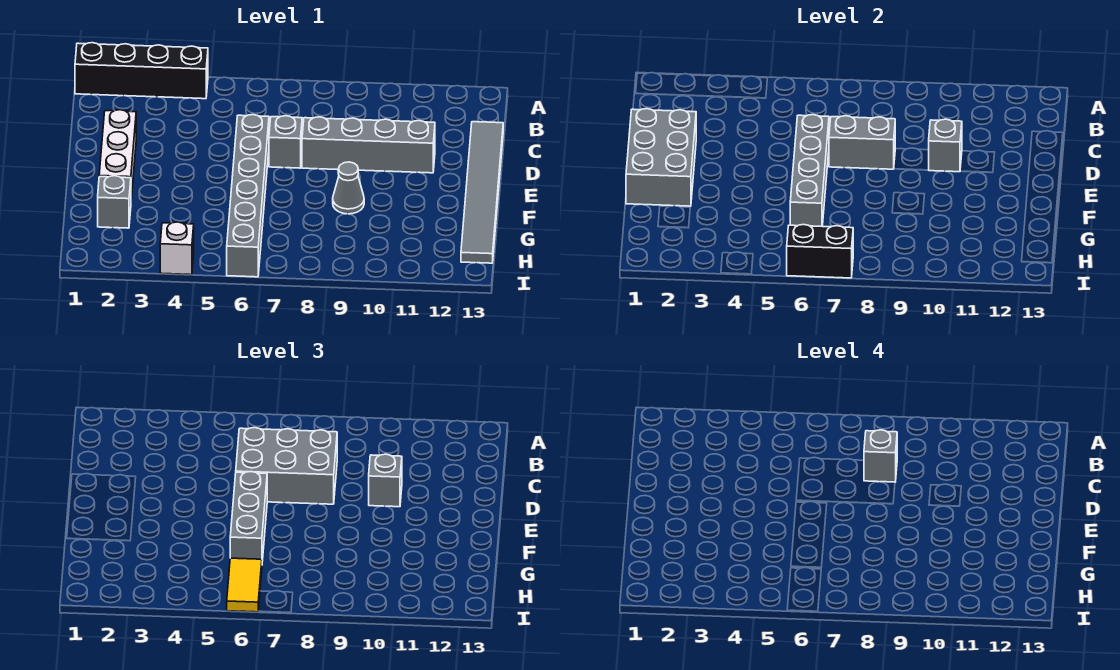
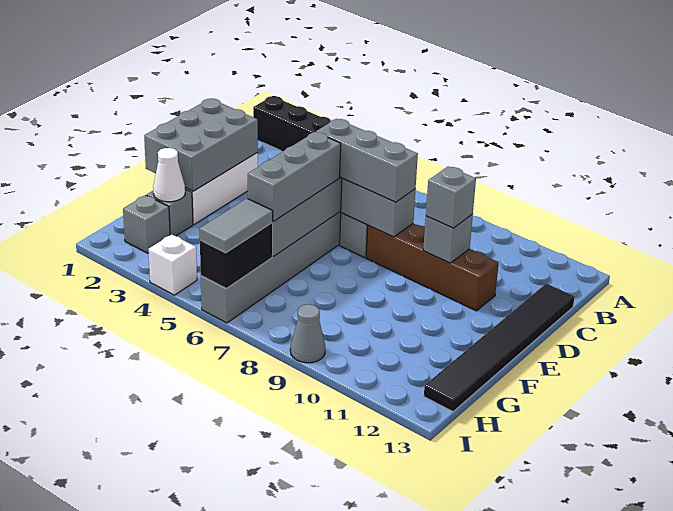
grey brick C6:D8 level 3 -> grey brick D6:D8 level 3
grey brick C8 level 4 -> grey brick H2 level 1
grey tile C13:H13 level 1 -> black tile C13:H13 level 1
grey brick D8:D11 level 1 -> brown brick D8:D11 level 1
grey cone F9 level 1 -> grey cone I9 level 1
none -> white cone G2 level 2
yellow tile H6:I6 level 3 -> grey tile H6:I6 level 3
black brick I6:I7 level 2 -> black brick H6:I6 level 2

